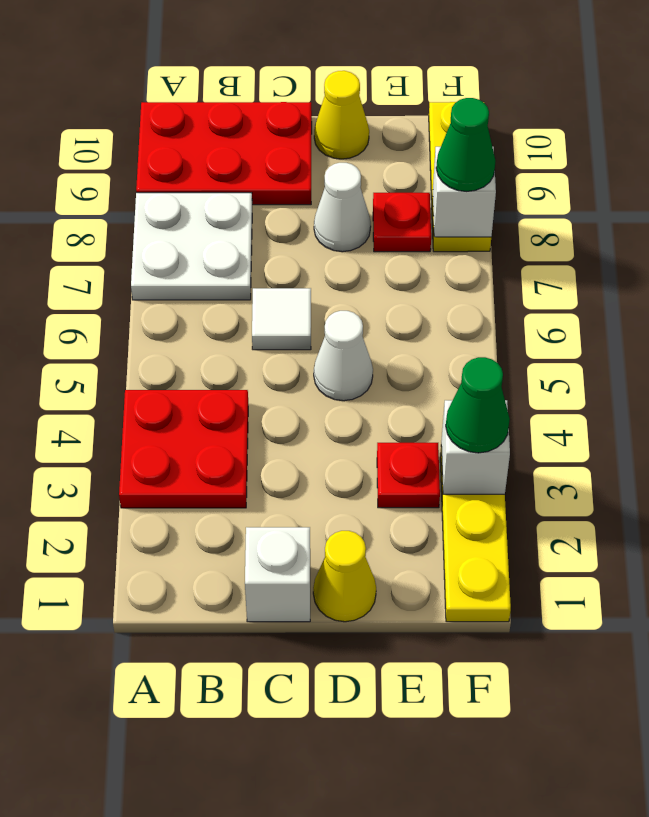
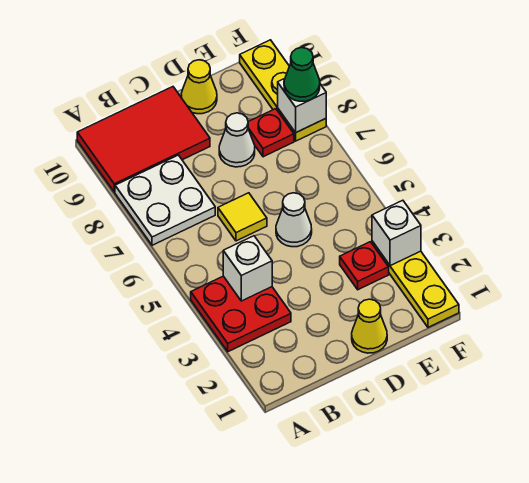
red plate A9:C10 level 1 -> red tile A9:C10 level 1
white brick C1 level 1 -> white brick B4 level 2
white tile C6 level 1 -> yellow tile C6 level 1
green cone F3 level 3 -> none

